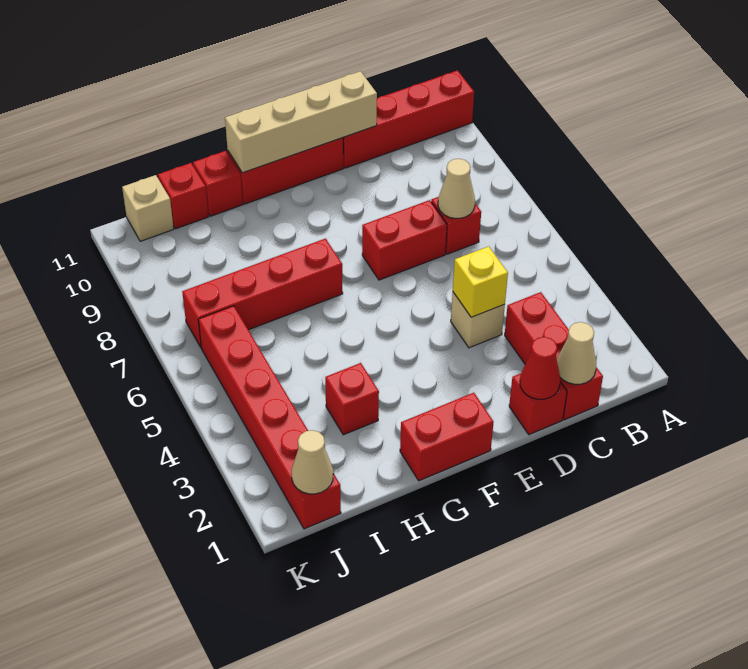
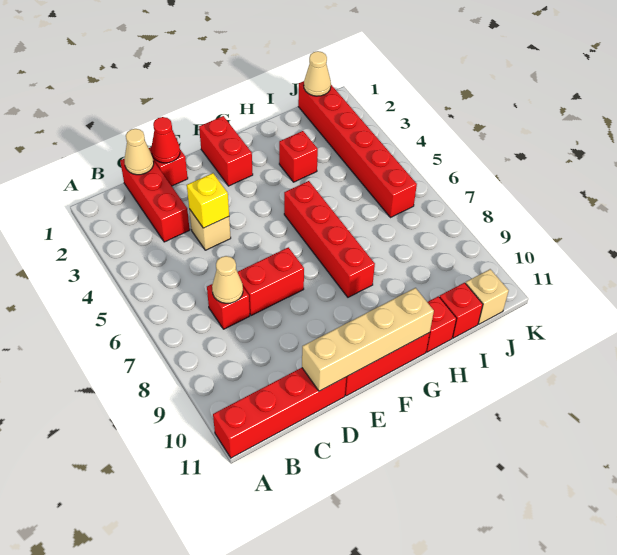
red brick F1:G1 level 1 -> red brick F1:F2 level 1
red brick G7:J7 level 1 -> red brick G5:G8 level 1

